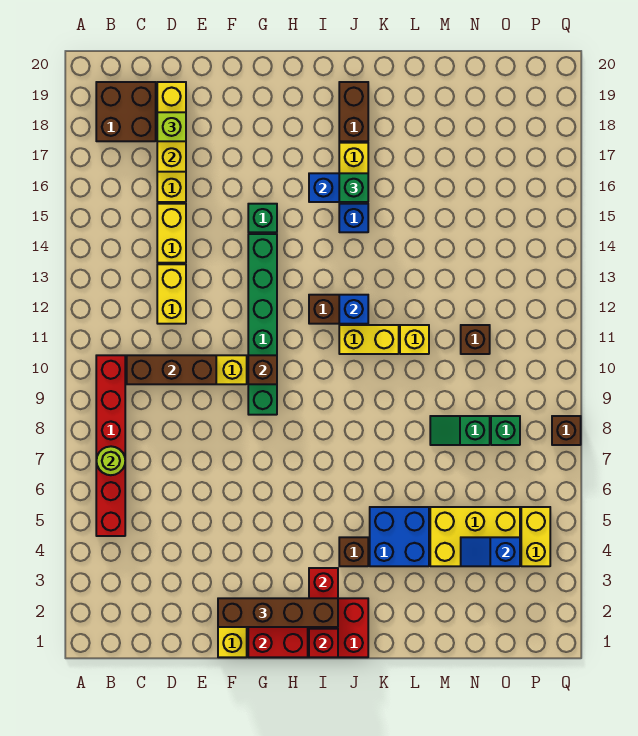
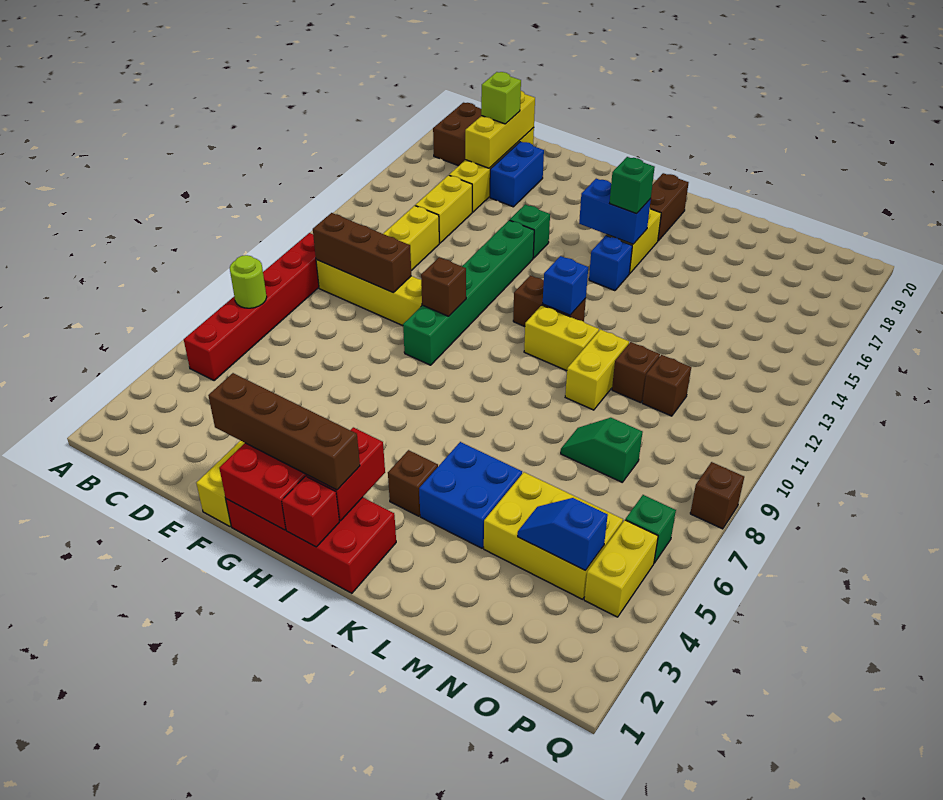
none -> blue brick E17:E18 level 1
yellow brick L11 level 1 -> yellow brick L10:L11 level 1
none -> brown brick M11 level 1
green brick O8 level 1 -> green brick P6 level 1

